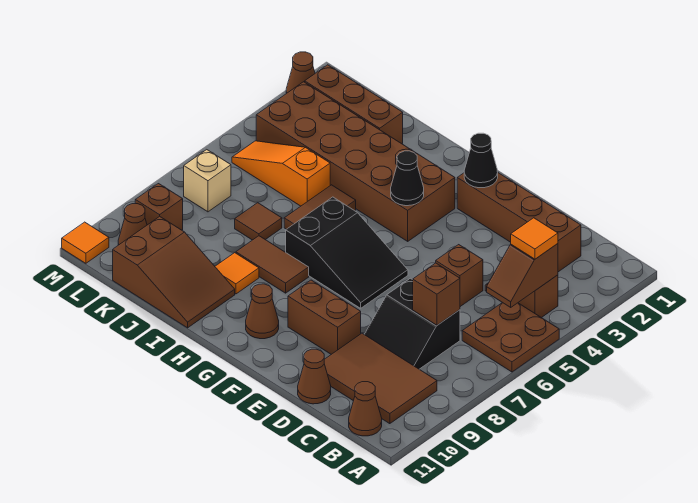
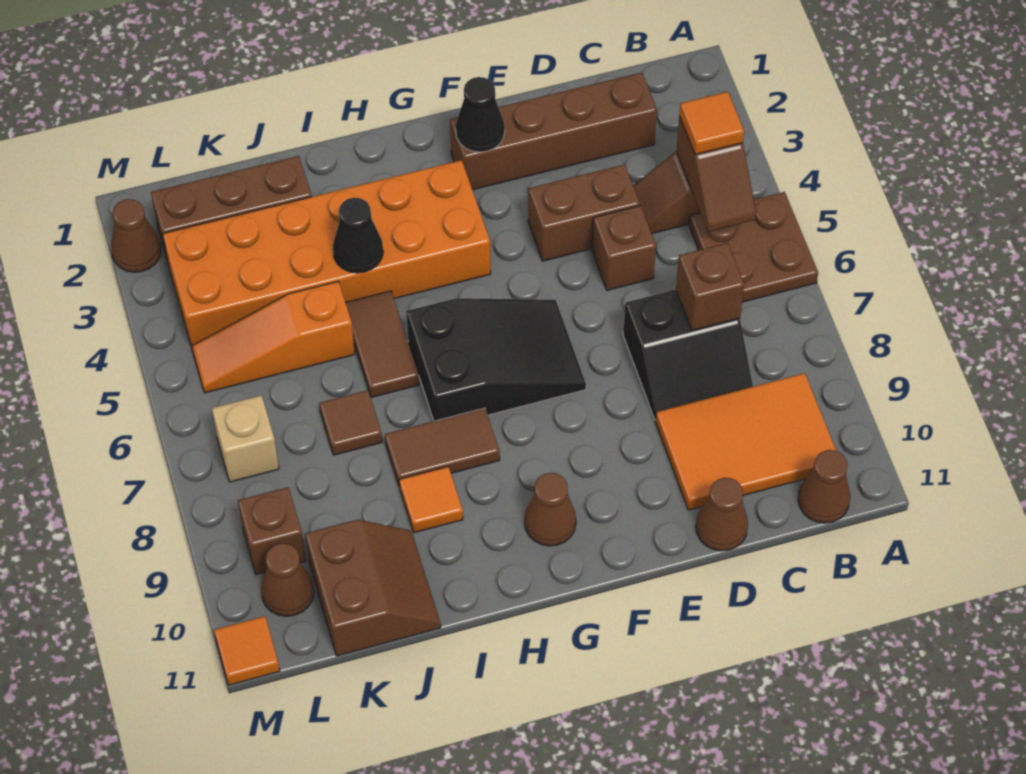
brown tile B9:D10 level 1 -> orange tile B9:D10 level 1
brown brick E9:F9 level 1 -> brown brick D4:E4 level 1
brown brick G3:L4 level 1 -> orange brick G3:L4 level 1
black cone G4 level 2 -> black cone I4 level 2
brown slope I10:K11 level 1 top K -> brown slope J10:K11 level 1 top K

